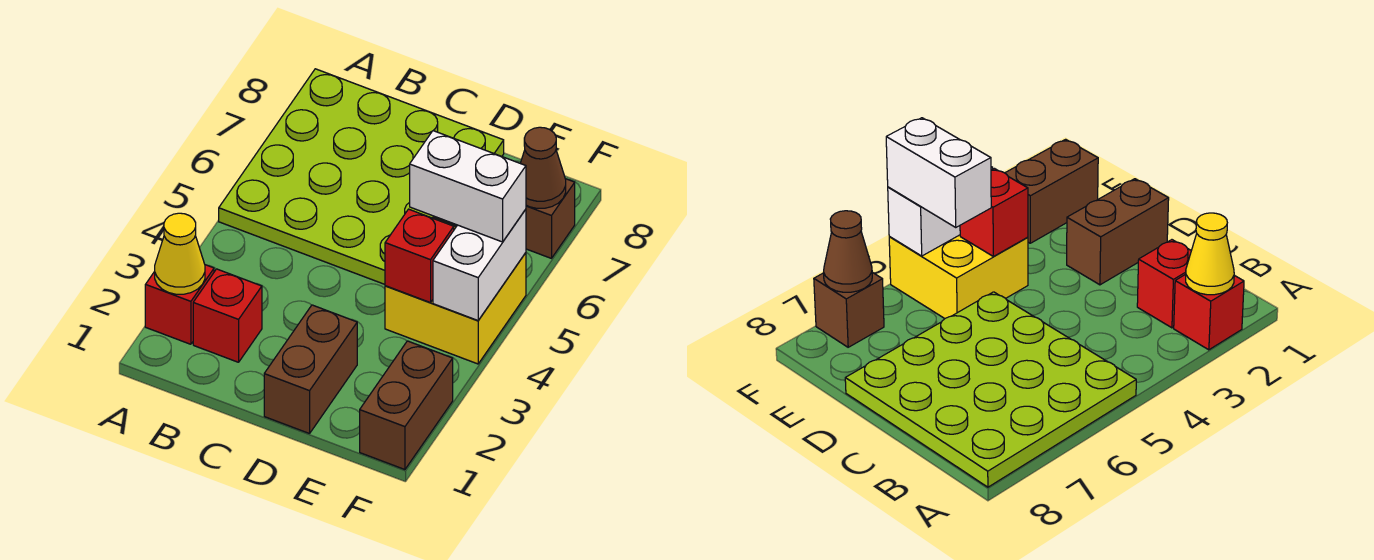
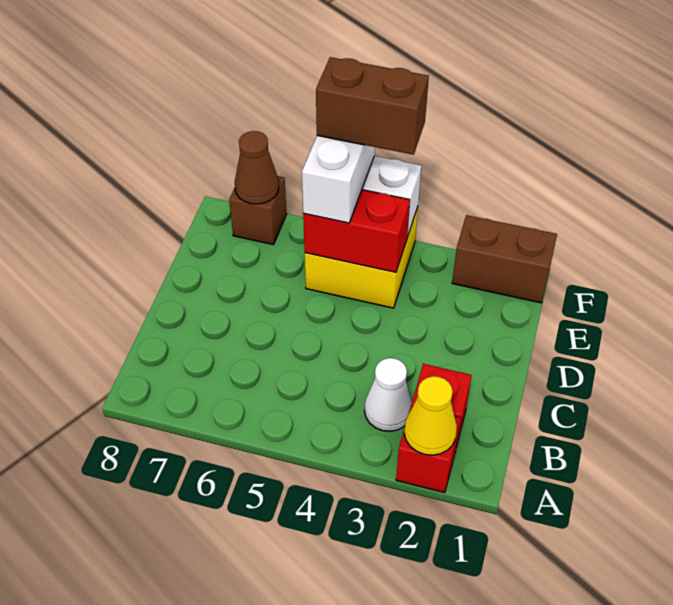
lime plate A5:D8 level 1 -> none
none -> white cone B3 level 1
brown brick D1:D2 level 1 -> brown brick F4:F5 level 4
red brick E4 level 2 -> red brick E4:E5 level 2

